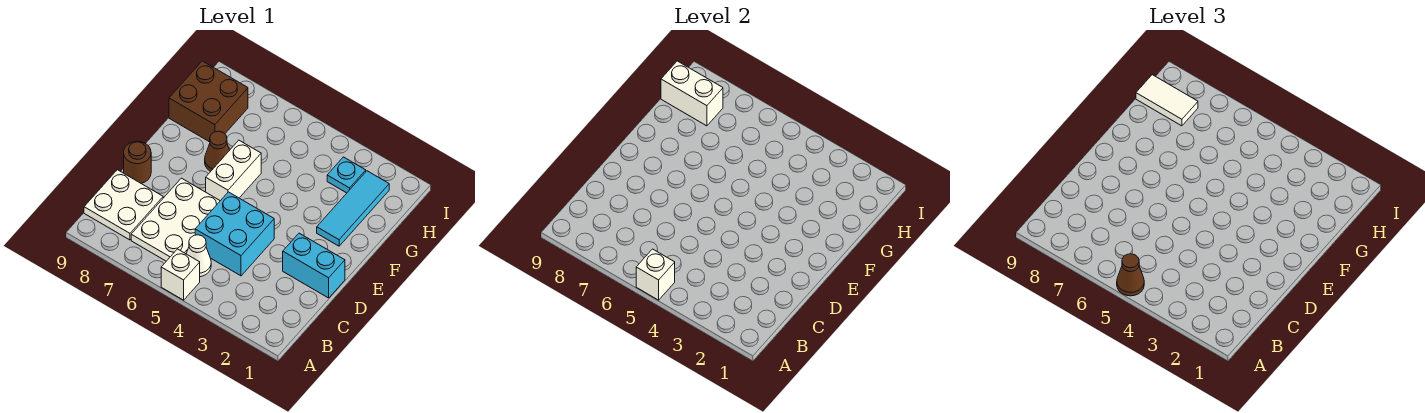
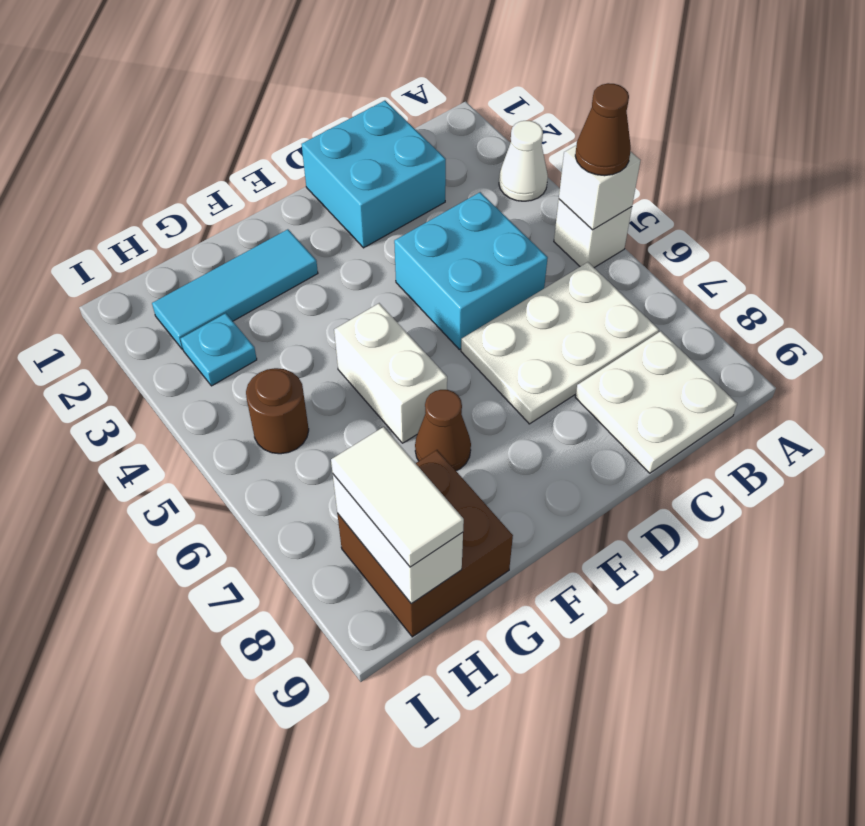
white cone B5 level 1 -> white cone A3 level 1
cyan brick D1:D2 level 1 -> cyan brick C1:D2 level 1
brown round brick D9 level 1 -> brown round brick H5 level 1
white brick E6:F6 level 1 -> white brick F5:F6 level 1

